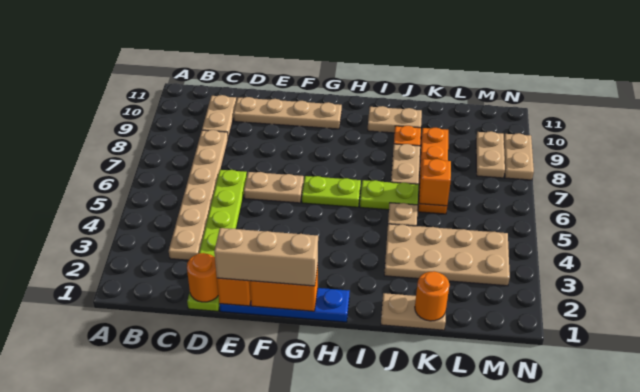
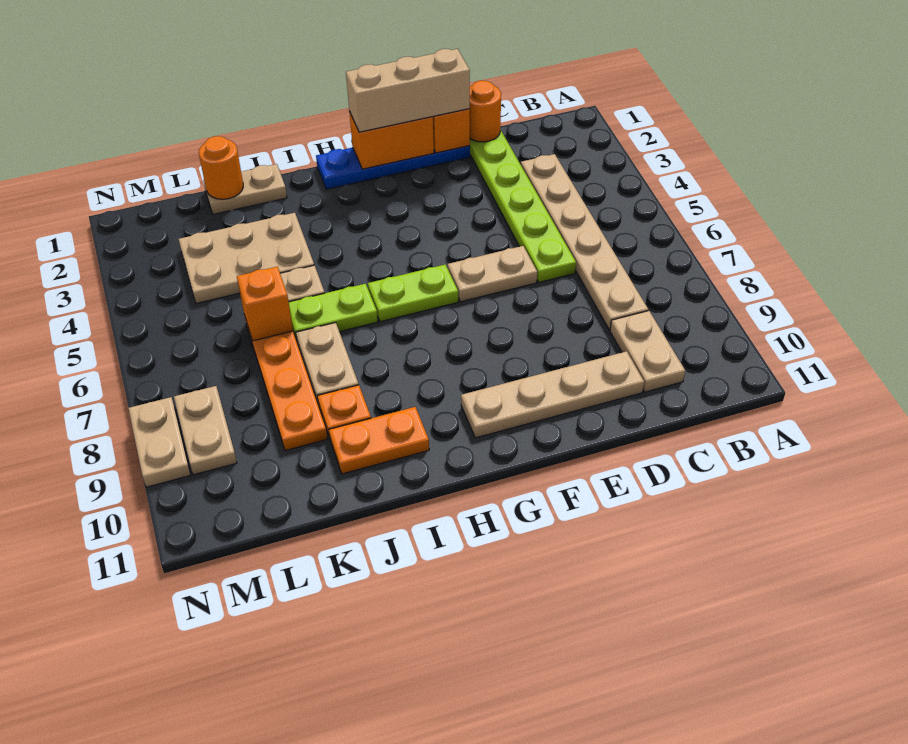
tan plate I10:J10 level 1 -> orange plate I10:J10 level 1
tan plate J3:M4 level 1 -> tan plate J3:L4 level 1

